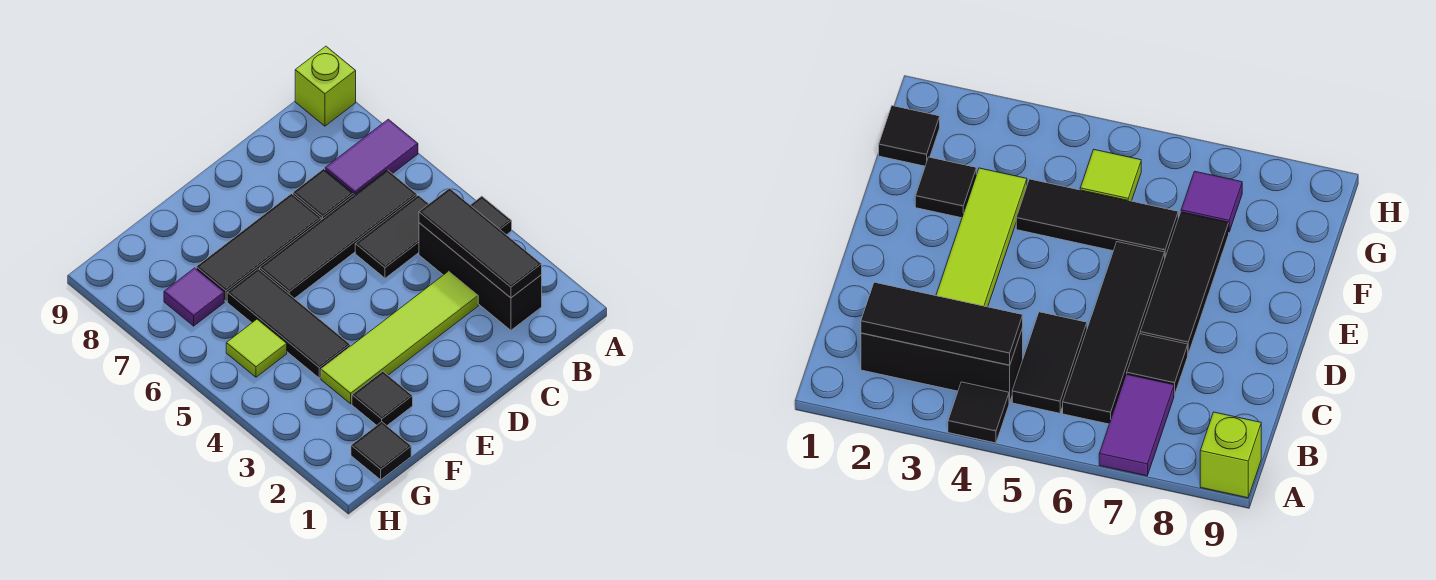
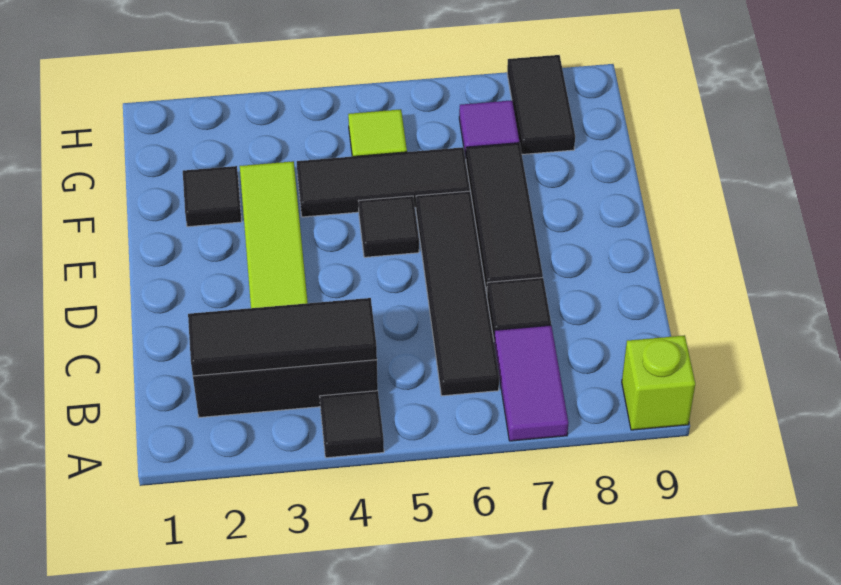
black tile B5:C5 level 1 -> black tile G8:H8 level 1
black tile G1 level 1 -> black tile E5 level 1

